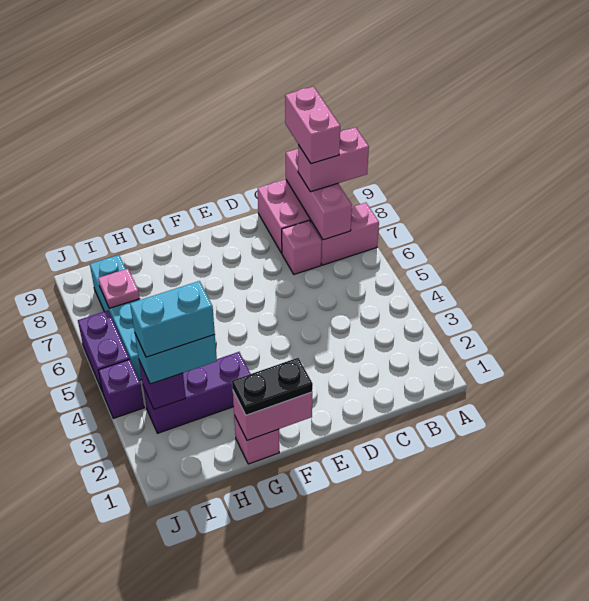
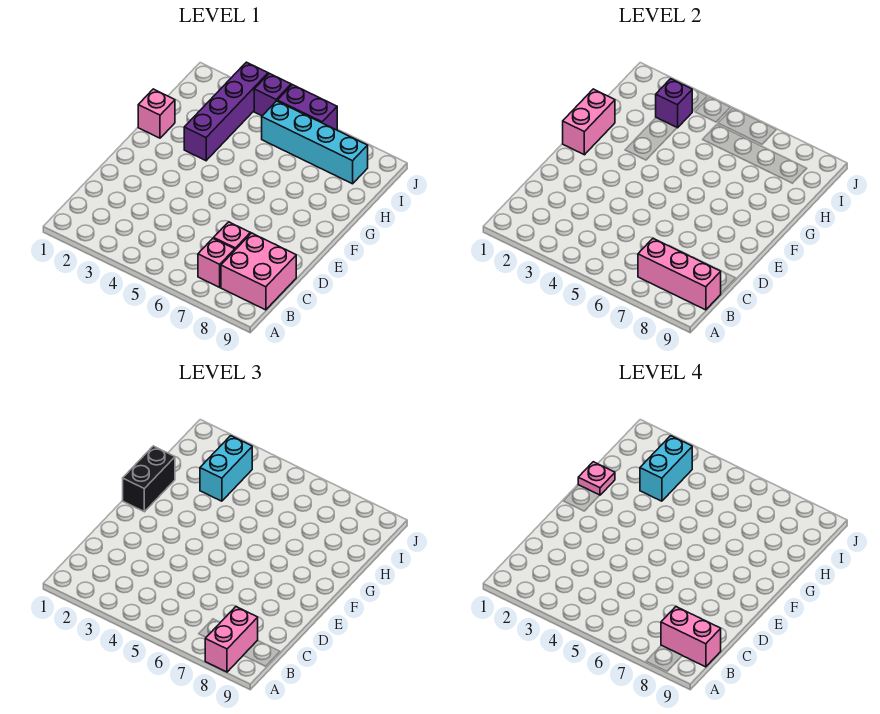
pink brick A7:B7 level 1 -> pink brick B7 level 1
black plate F1:G1 level 3 -> black brick F1:G1 level 3
purple brick G3:I3 level 1 -> purple brick G3:J3 level 1
pink plate I7 level 2 -> pink plate G1 level 4

